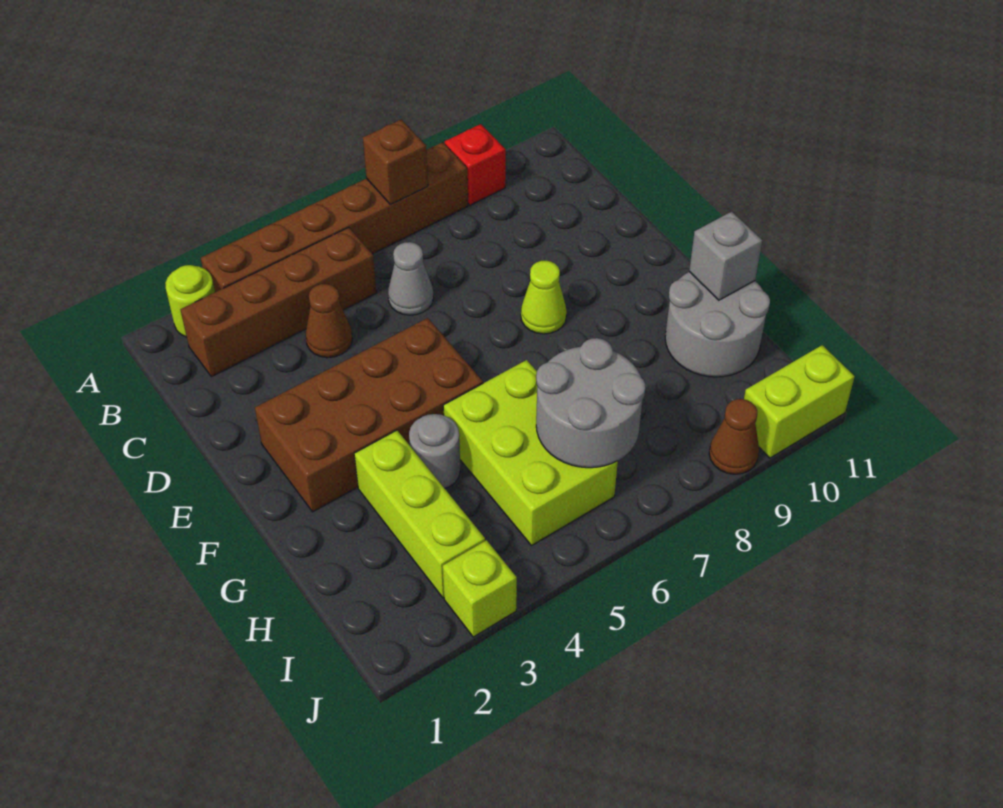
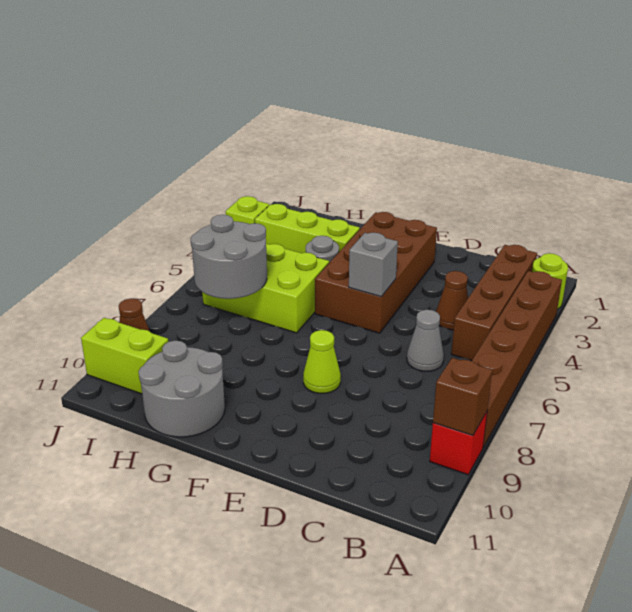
brown brick A7 level 2 -> brown brick A9 level 2
grey brick G11 level 2 -> grey brick E5 level 2
lime brick J10:J11 level 1 -> lime brick I10:J10 level 1

